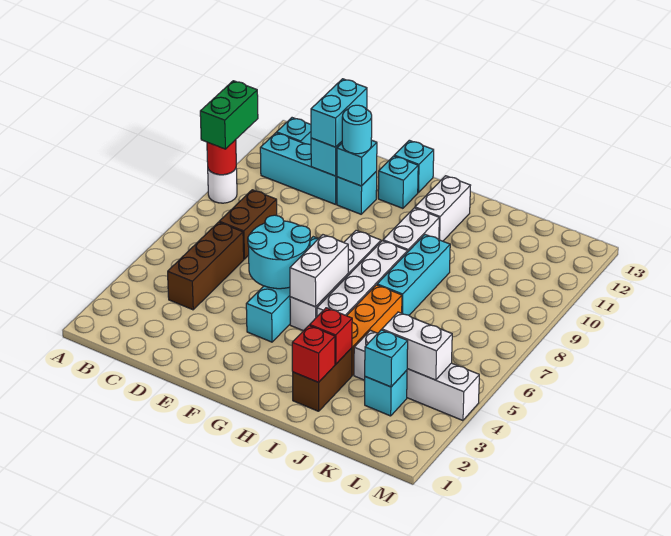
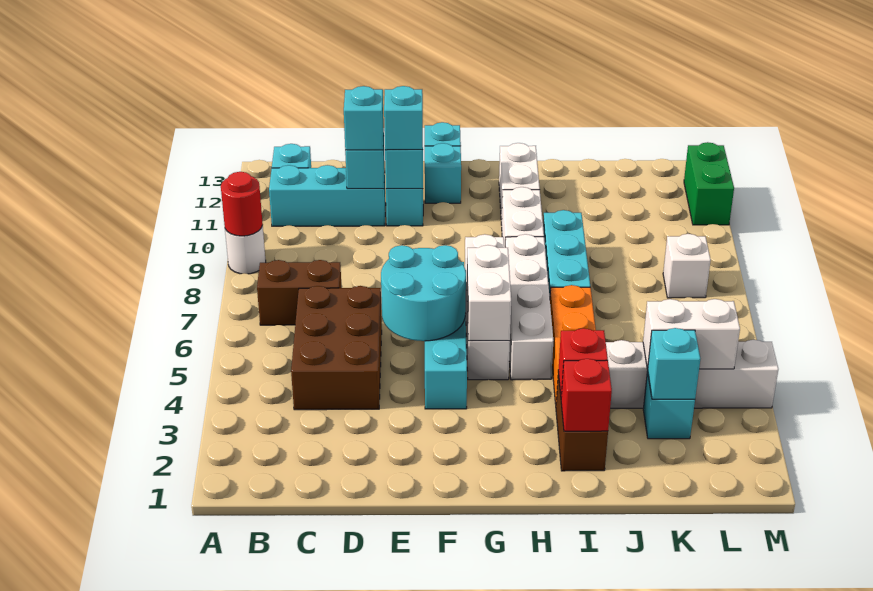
green brick A9:A10 level 3 -> green brick M11:M12 level 1
brown brick C4:C6 level 1 -> brown brick C4:D6 level 1
brown brick C7:C8 level 1 -> brown brick B7:C7 level 1
cyan brick D11:D12 level 3 -> cyan brick D11 level 3
cyan round brick E11 level 3 -> cyan brick E11 level 3
none -> white brick L8 level 1

